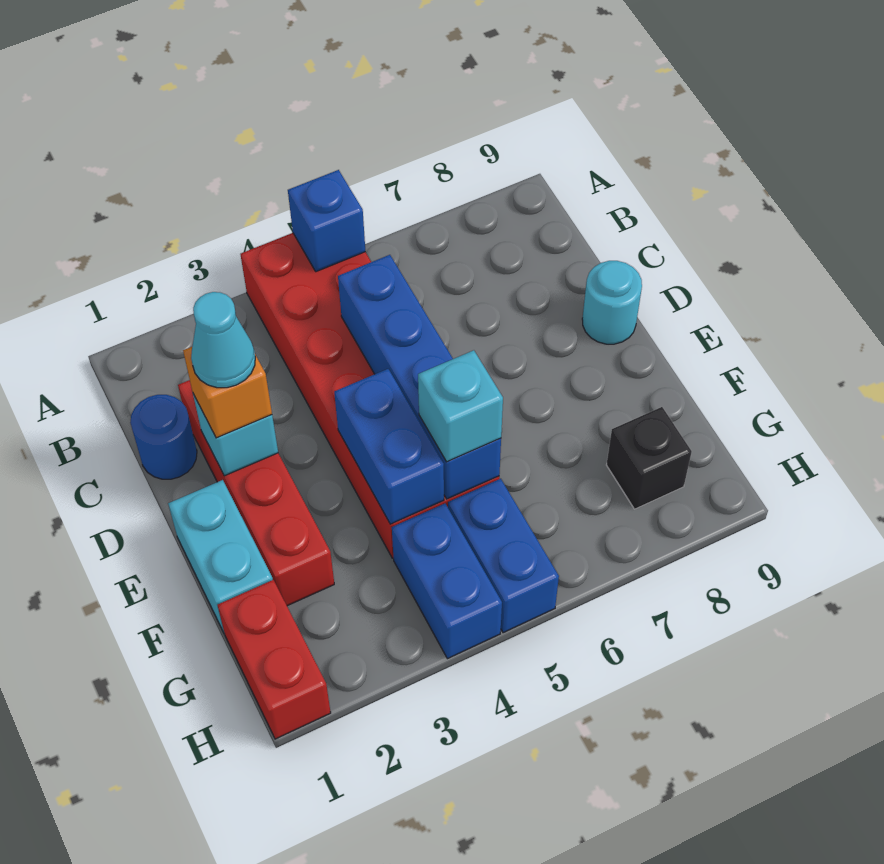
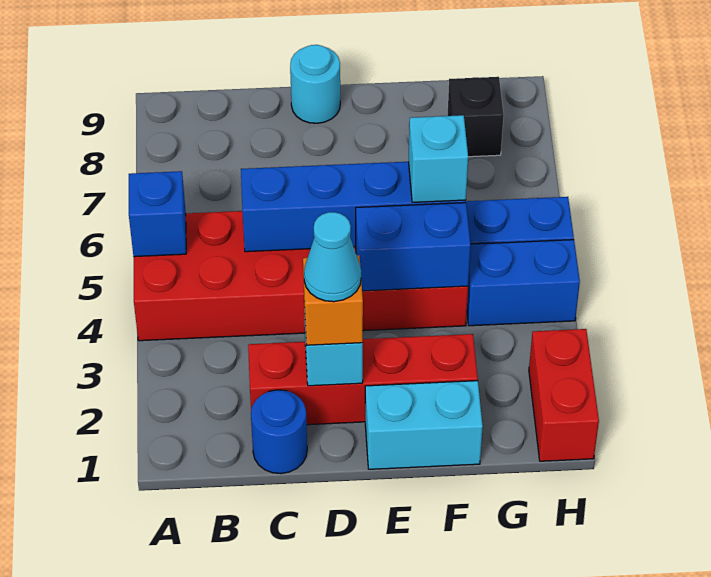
red brick G1:H1 level 1 -> red brick H1:H2 level 1

